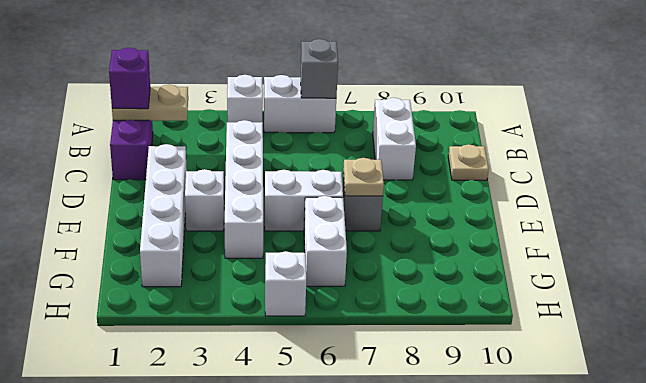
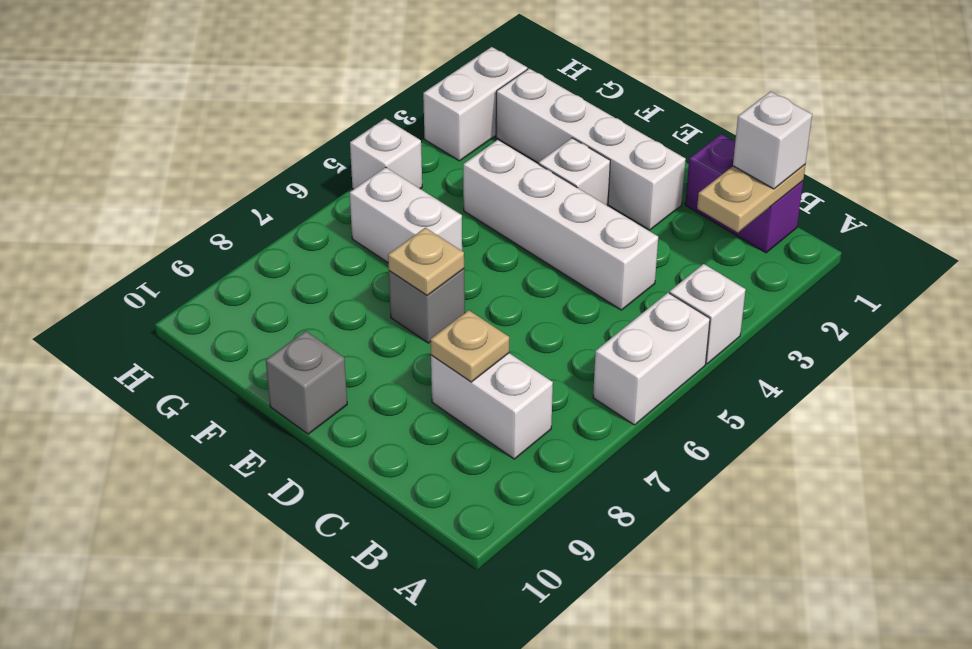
grey brick A6 level 2 -> grey brick E10 level 1
purple brick B1 level 3 -> white brick B1 level 3
tan plate C10 level 1 -> tan plate C8 level 2
white brick E5:E6 level 1 -> white brick H2:H3 level 1

